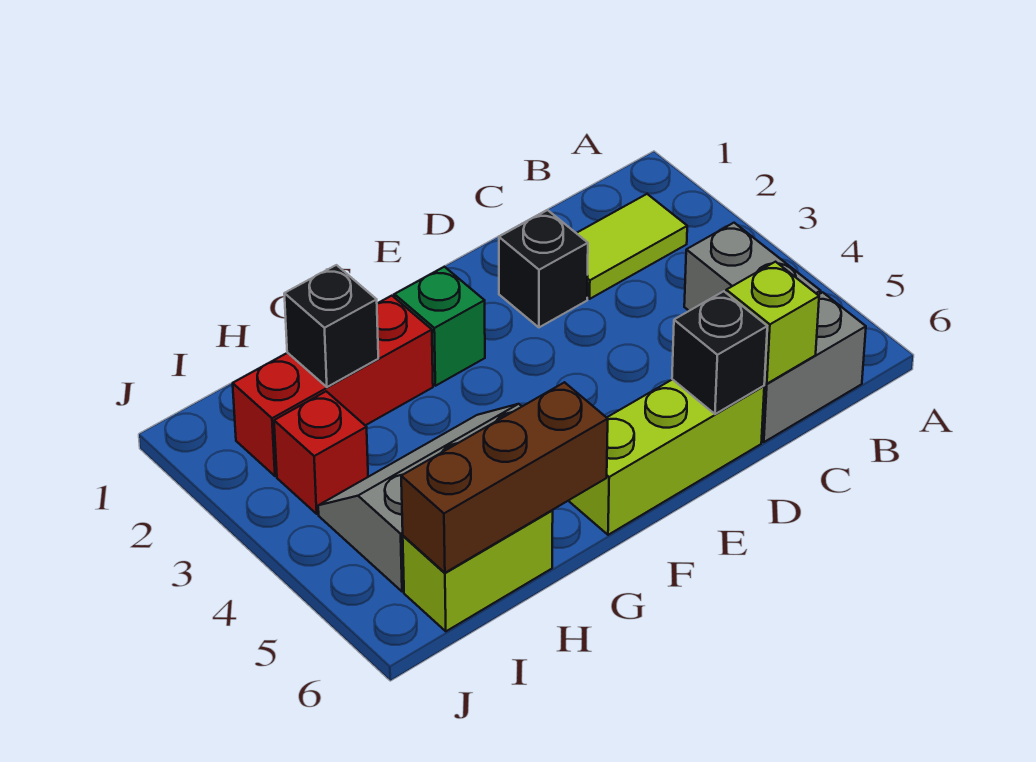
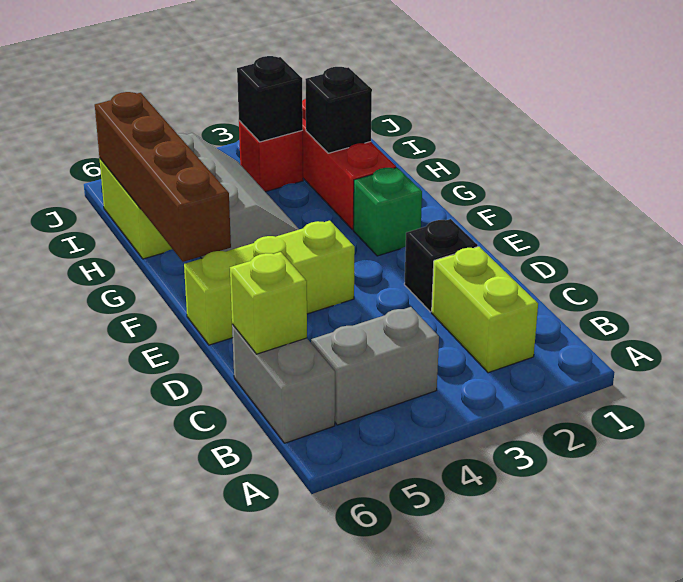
lime tile B2:C2 level 1 -> lime brick B2:C2 level 1
lime brick D6:F6 level 1 -> lime brick E4:E6 level 1
black brick D6 level 2 -> black brick I3 level 2
brown brick G6:I6 level 2 -> brown brick F6:I6 level 2

